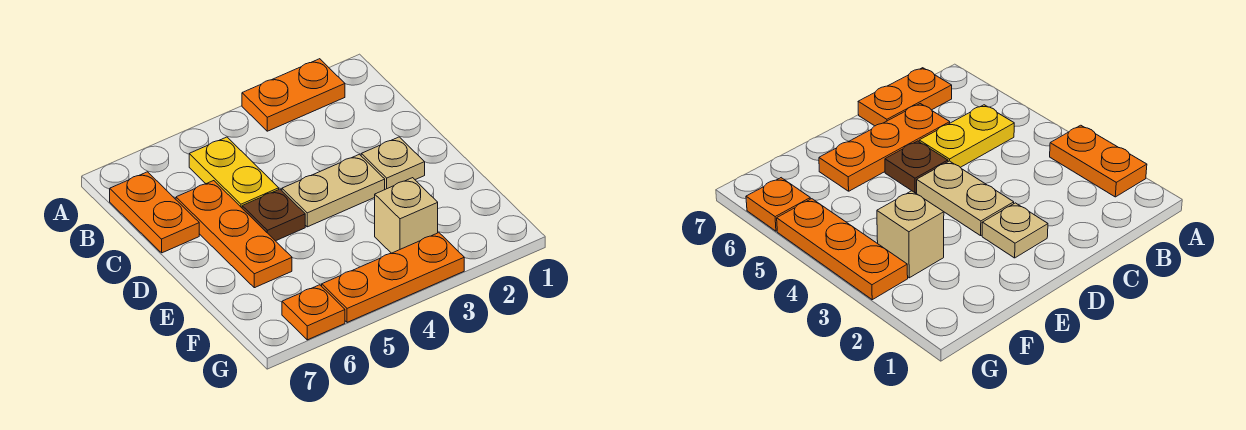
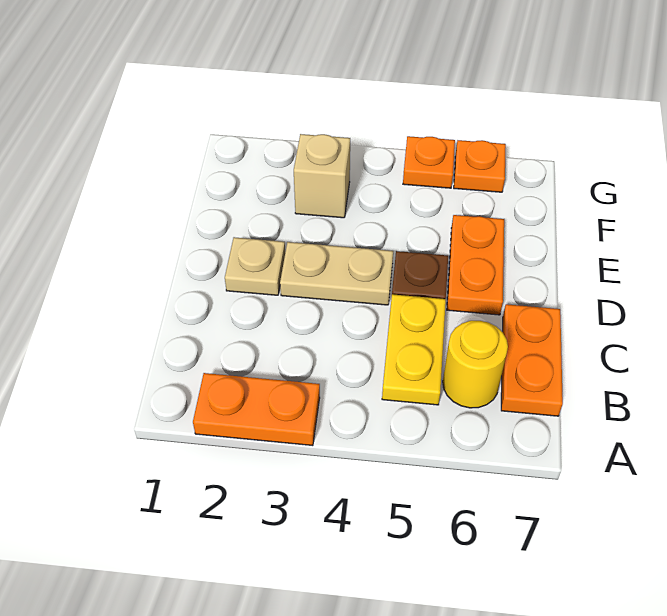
none -> yellow round brick B6 level 1
orange plate C6:E6 level 1 -> orange plate D6:E6 level 1
orange plate G3:G5 level 1 -> orange plate G5 level 1

